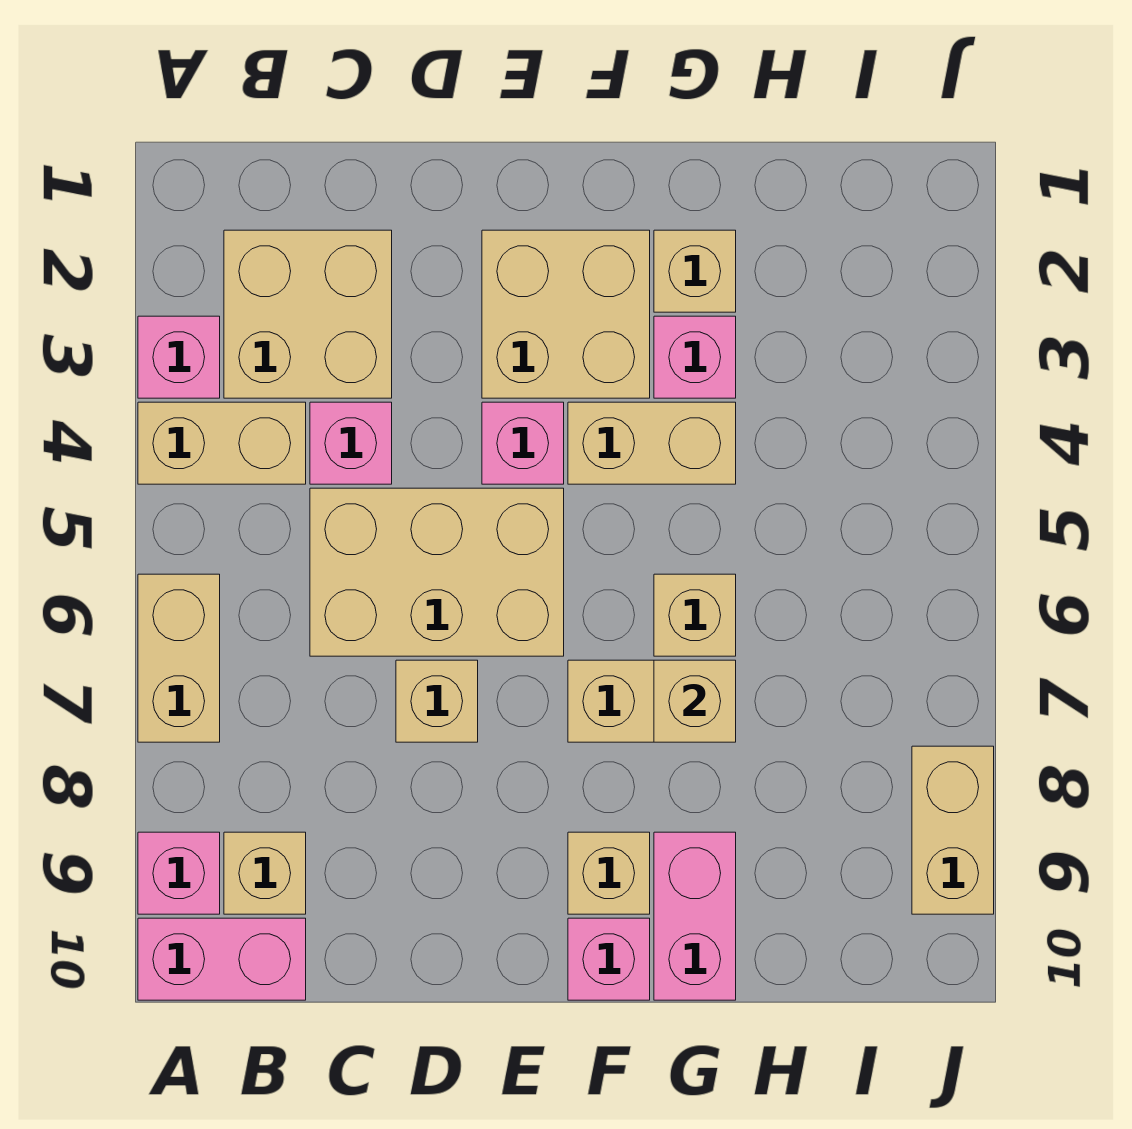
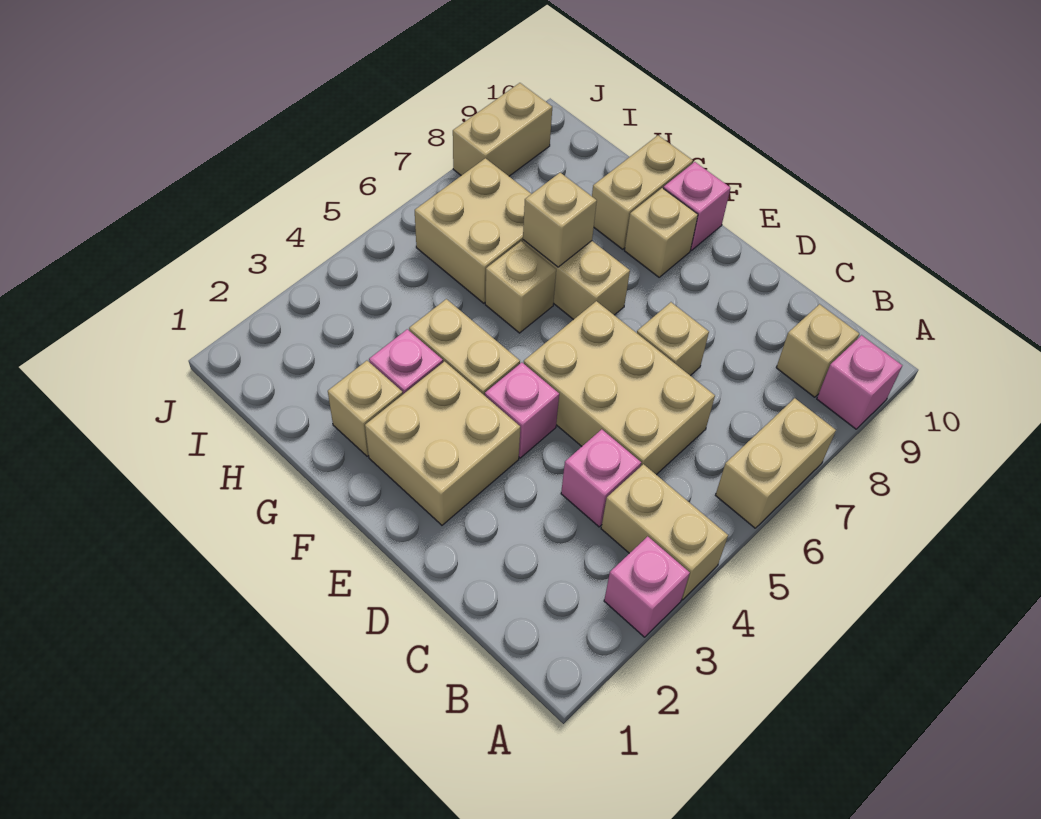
pink brick A10:B10 level 1 -> none
tan brick B2:C3 level 1 -> tan brick H6:I7 level 1
pink brick G9:G10 level 1 -> tan brick G9:G10 level 1

